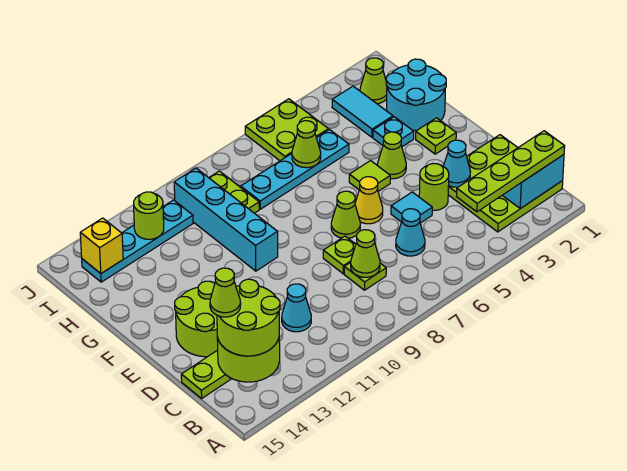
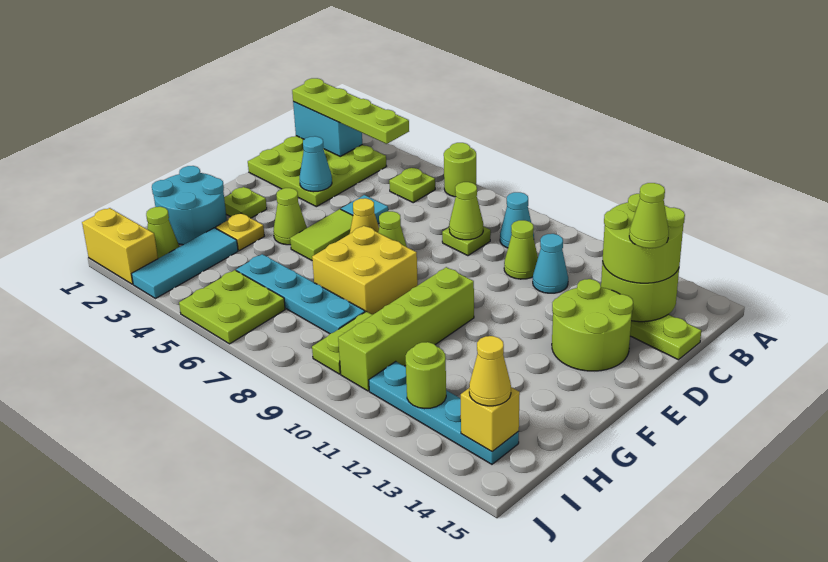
cyan cone C6 level 1 -> cyan cone B9 level 1
lime round brick D4 level 1 -> lime round brick A6 level 1
lime plate D8 level 1 -> lime plate B5 level 1
lime tile F5 level 1 -> lime tile E5:F5 level 1
none -> yellow brick F7:G8 level 1
cyan brick F10:I10 level 1 -> lime brick F10:I10 level 1
cyan plate G3 level 1 -> yellow plate G3 level 1
cyan tile H3:I3 level 1 -> cyan tile H3:J3 level 1
lime cone H6 level 2 -> lime cone C10 level 1
none -> yellow cone I14 level 3
none -> yellow brick J1:J2 level 1

